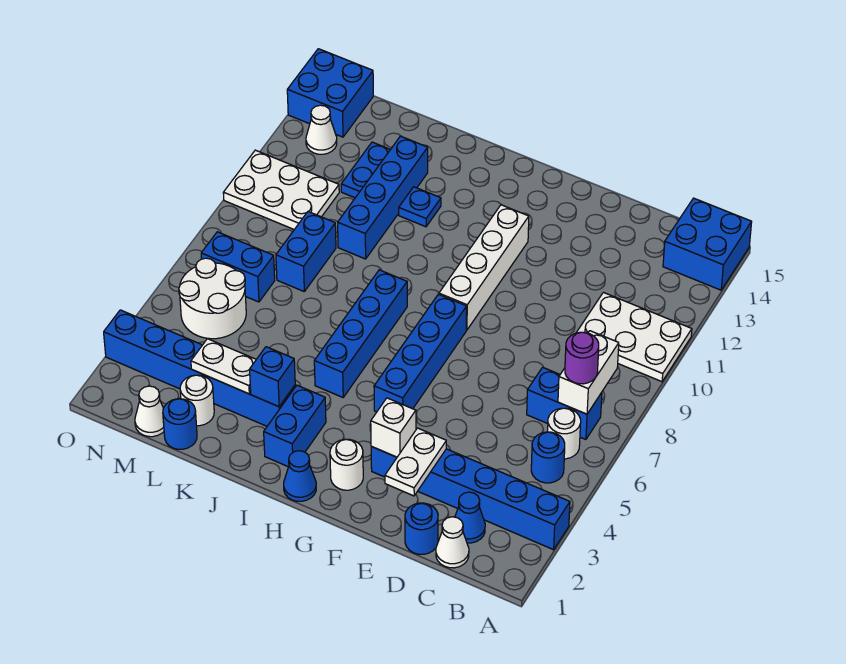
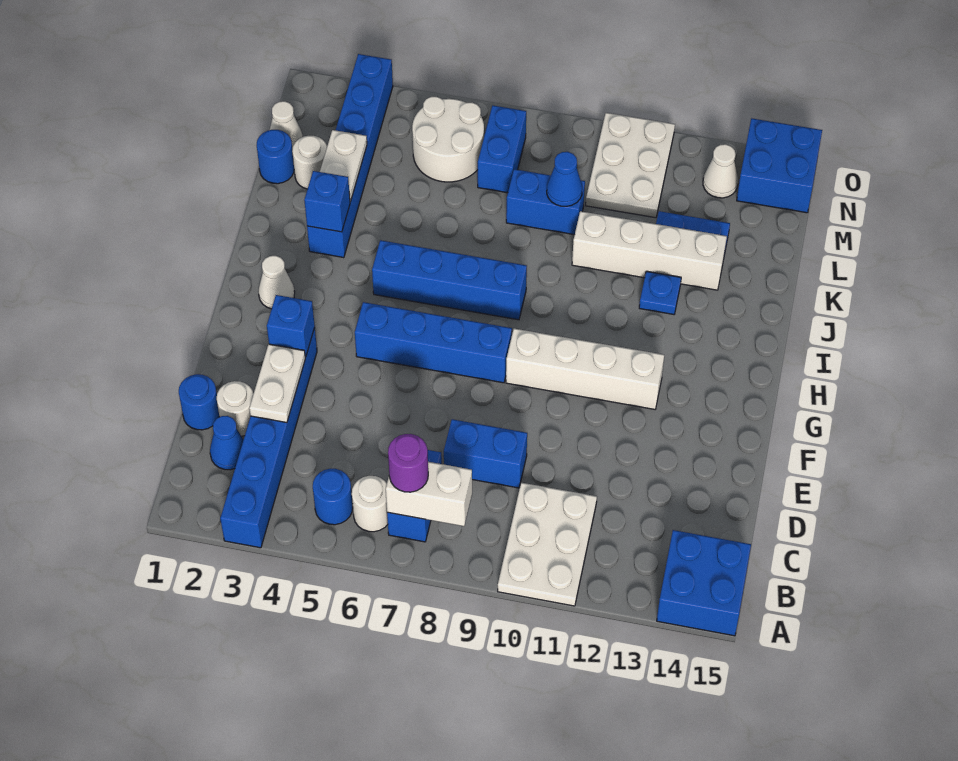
white cone C1 level 1 -> white cone H2 level 1
white plate E2:E3 level 2 -> white plate D3:E3 level 2
white brick F3 level 2 -> blue brick F3 level 2
white round brick G2 level 1 -> white round brick D2 level 1
blue cone H1 level 1 -> blue cone L9 level 2
blue brick I2:I3 level 1 -> blue brick D8:D9 level 1
blue brick K10:K13 level 1 -> white brick K10:K13 level 1

